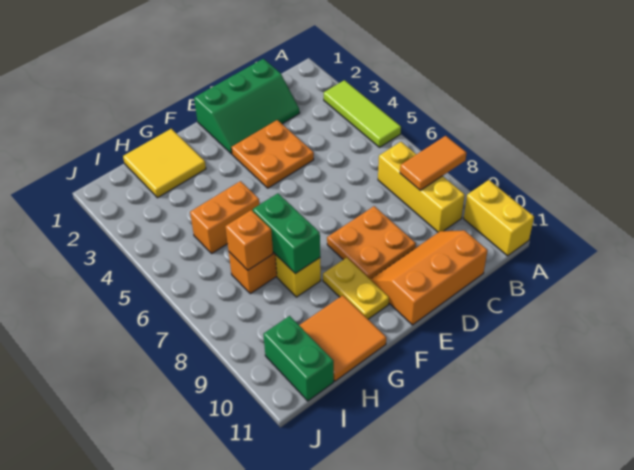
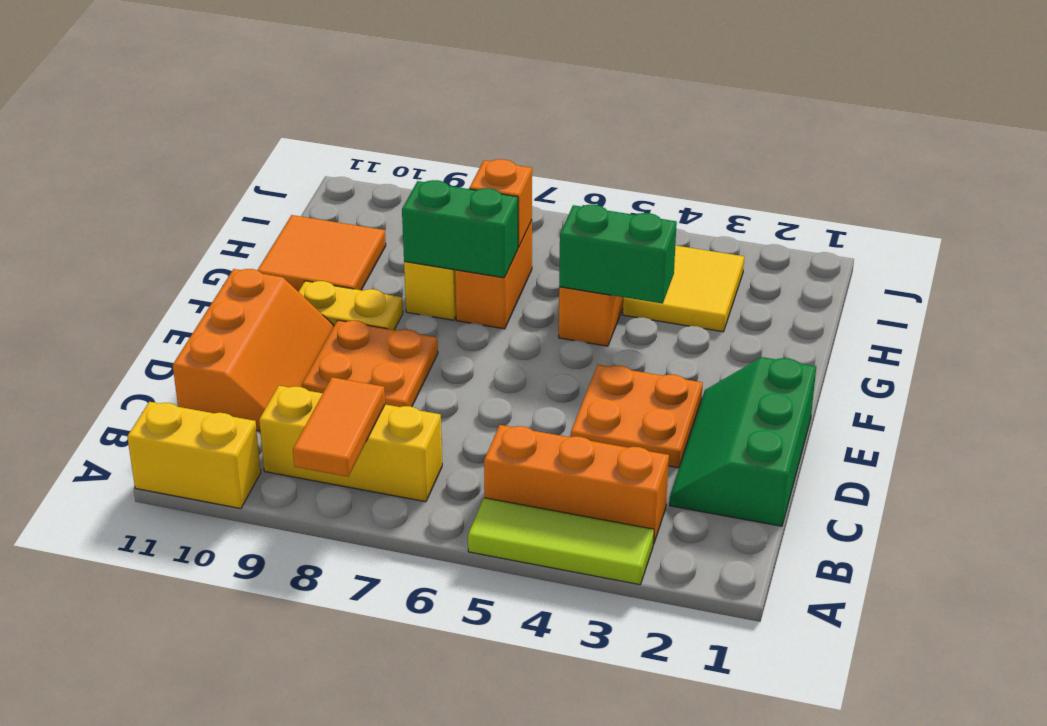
none -> orange brick B3:B5 level 1
yellow tile G1:H2 level 1 -> yellow tile H3:I4 level 1
green brick I10:I11 level 1 -> green brick G4:G5 level 2

